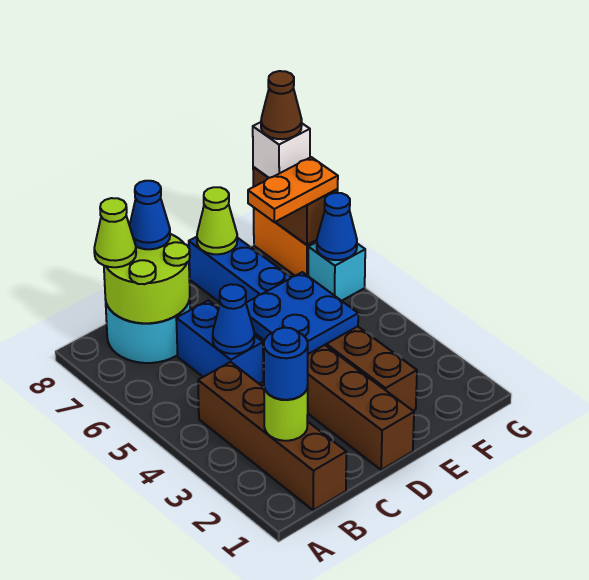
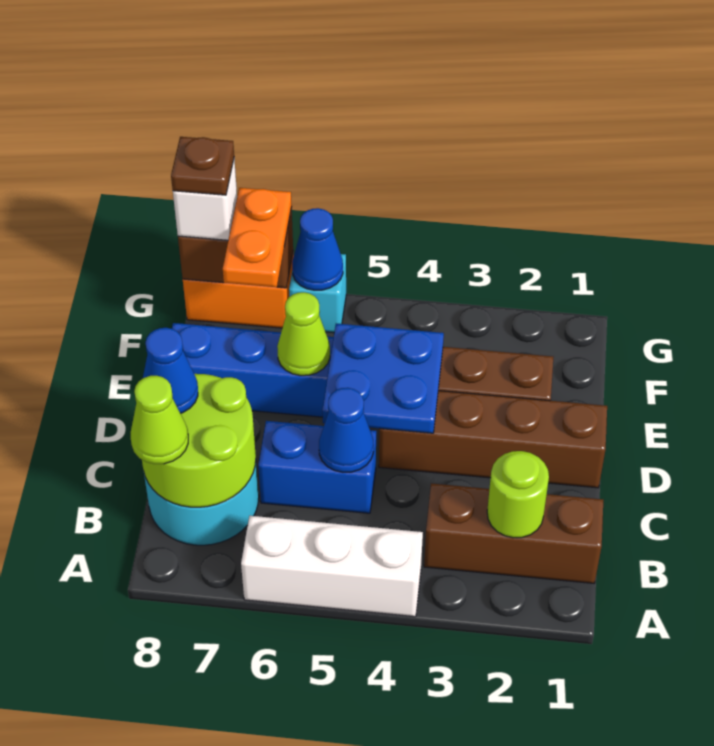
none -> white brick A4:A6 level 1
brown brick B1:B4 level 1 -> brown brick B1:B3 level 1
blue round brick B2 level 3 -> none
lime cone E8 level 2 -> lime cone E6 level 2
brown cone G8 level 4 -> brown plate G8 level 4

